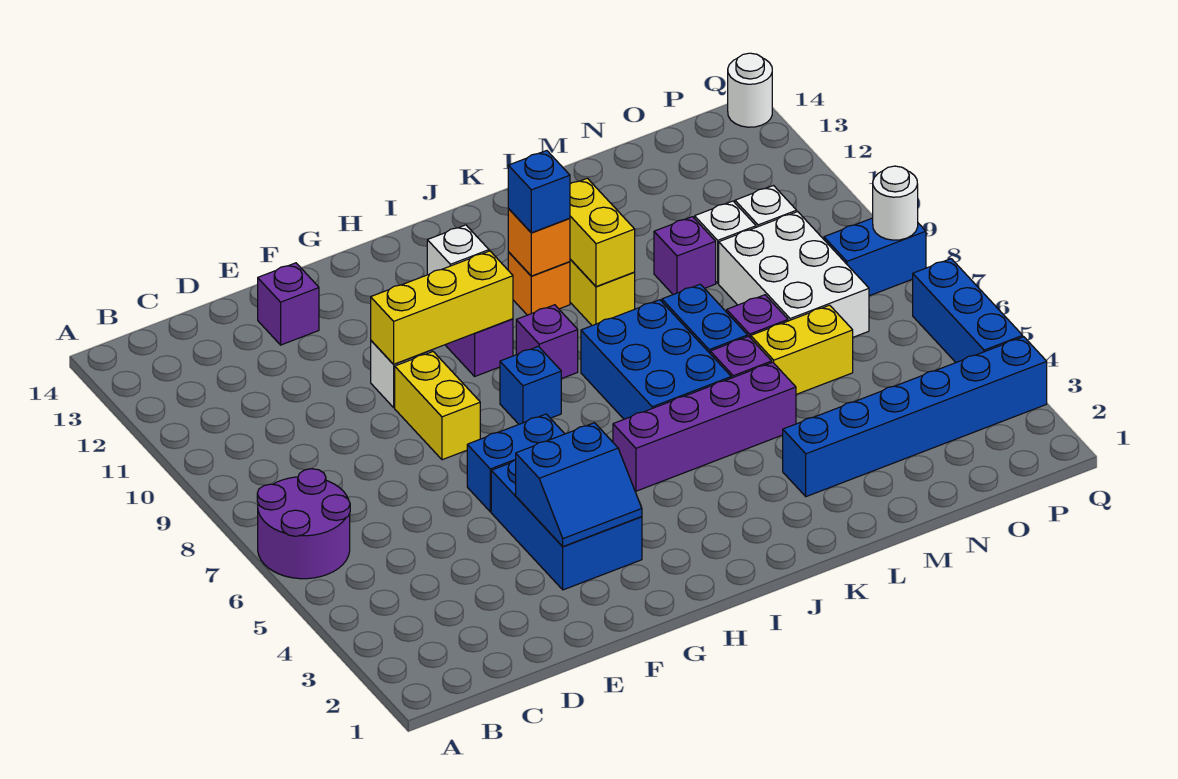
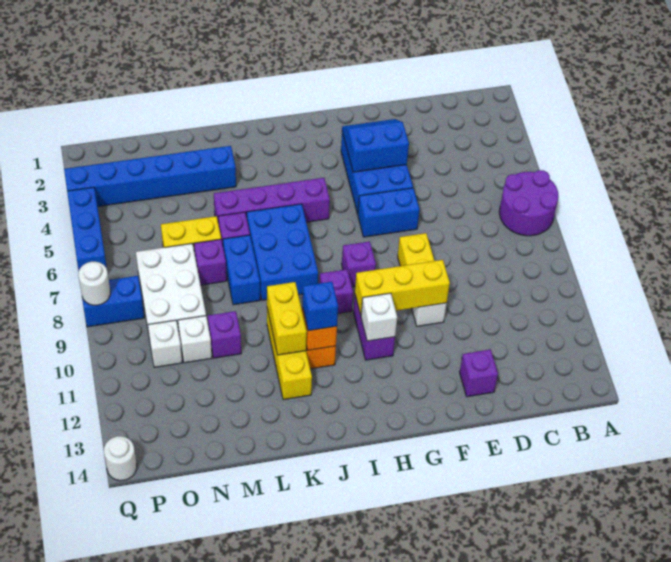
blue brick H8 level 1 -> purple brick H8 level 1

